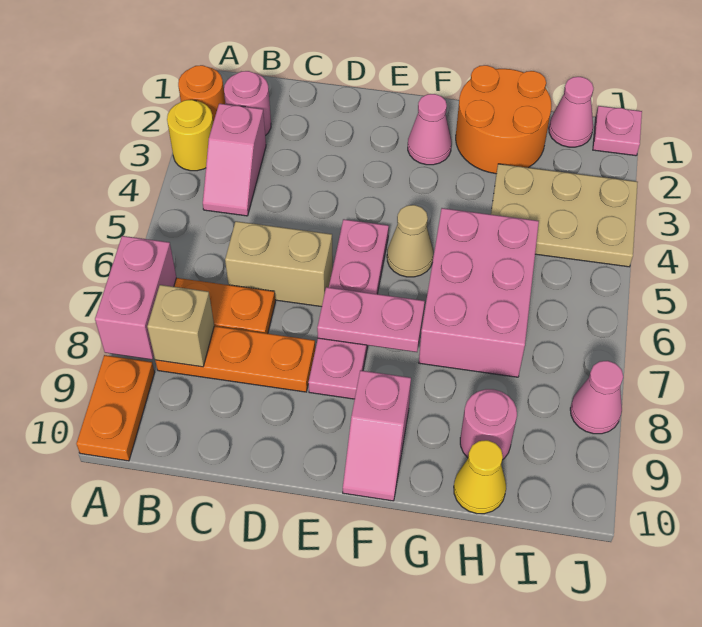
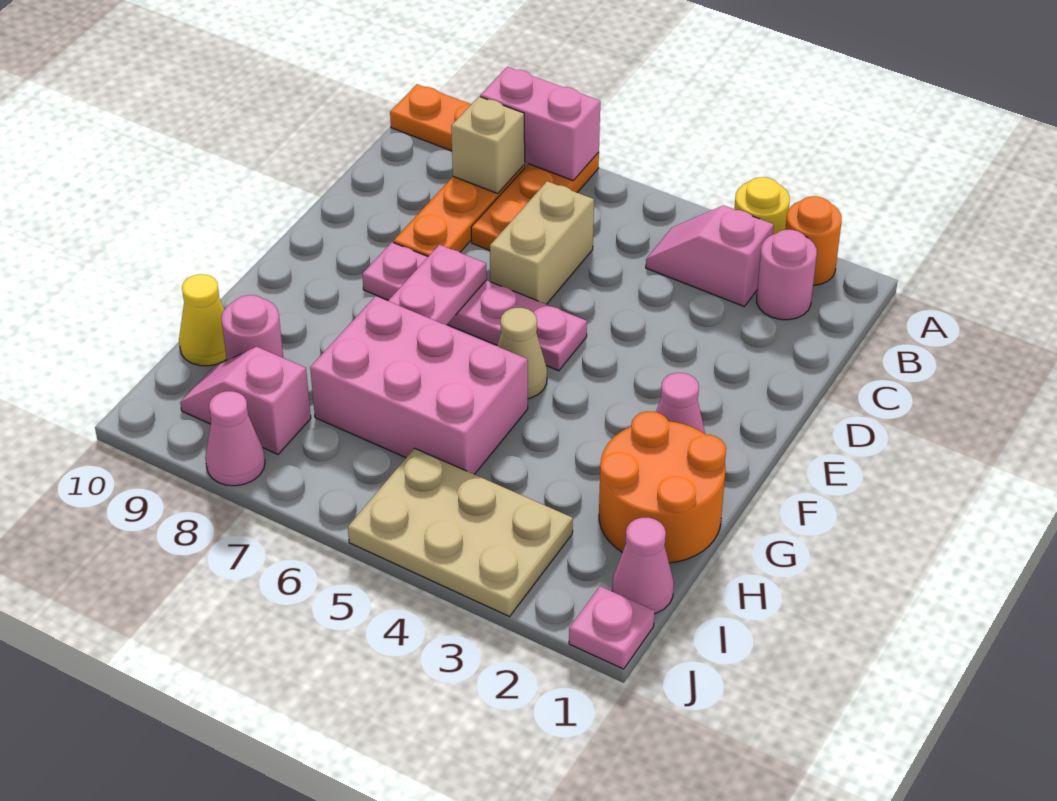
pink slope F9:F10 level 1 top 9 -> pink slope I8:I9 level 1 top 8
tan plate H3:J4 level 1 -> tan plate I3:J5 level 1

